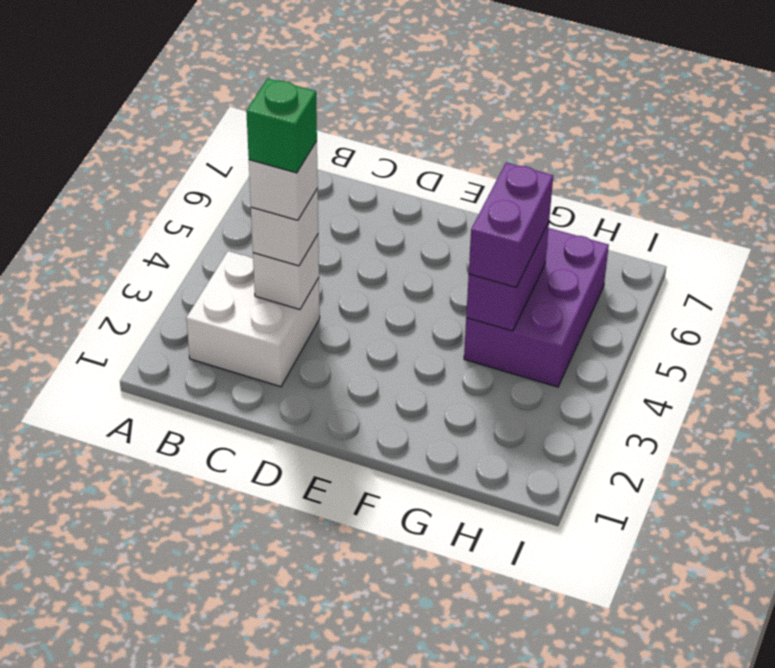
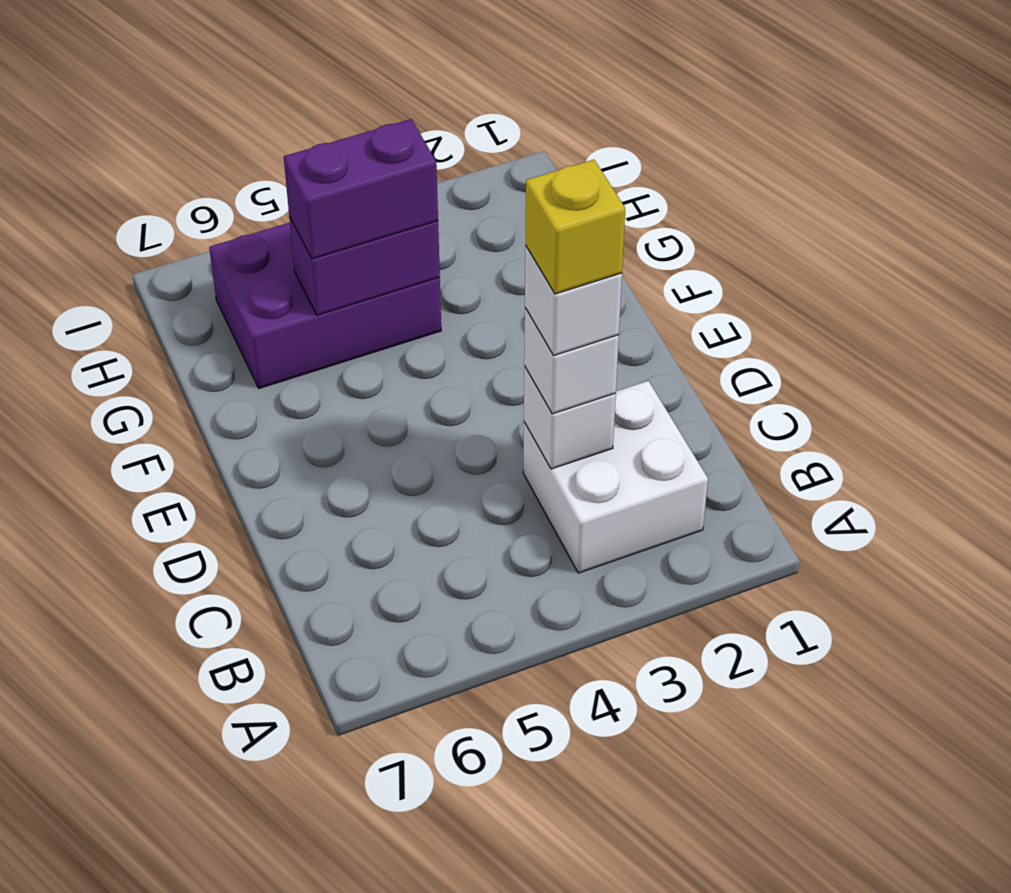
green brick C3 level 5 -> yellow brick C3 level 5

